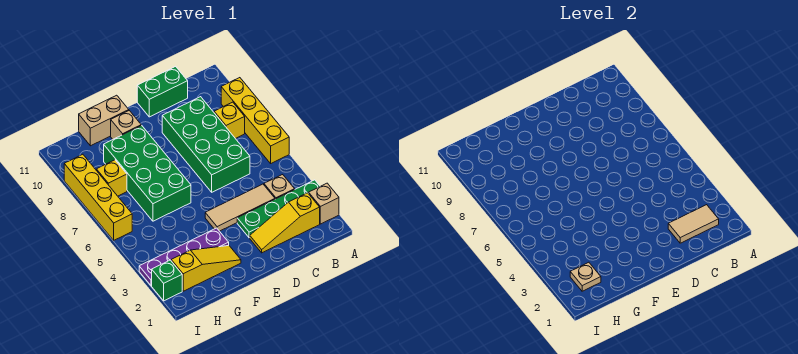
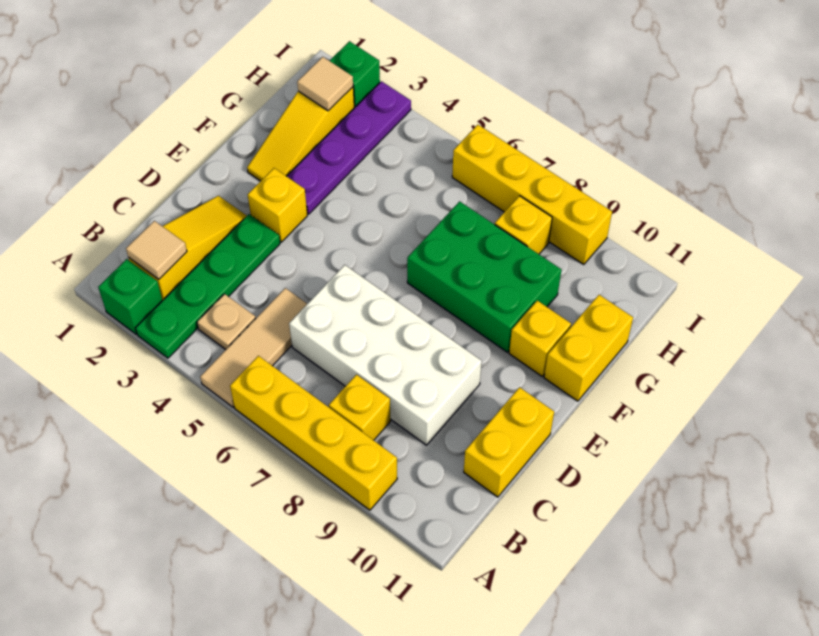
tan brick A2 level 1 -> green brick A2 level 1
tan tile B2:C2 level 2 -> tan tile B2 level 2
tan tile C4:E4 level 1 -> tan tile A5:C5 level 1
green brick C6:D9 level 1 -> white brick C6:D9 level 1
green brick C11:D11 level 1 -> yellow brick C11:D11 level 1
none -> yellow brick E3 level 1
green brick F6:G9 level 1 -> green brick F7:G9 level 1
tan brick F10 level 1 -> yellow brick F10 level 1
tan brick F11:G11 level 1 -> yellow brick F11:G11 level 1
tan plate H2 level 2 -> tan tile H2 level 2

